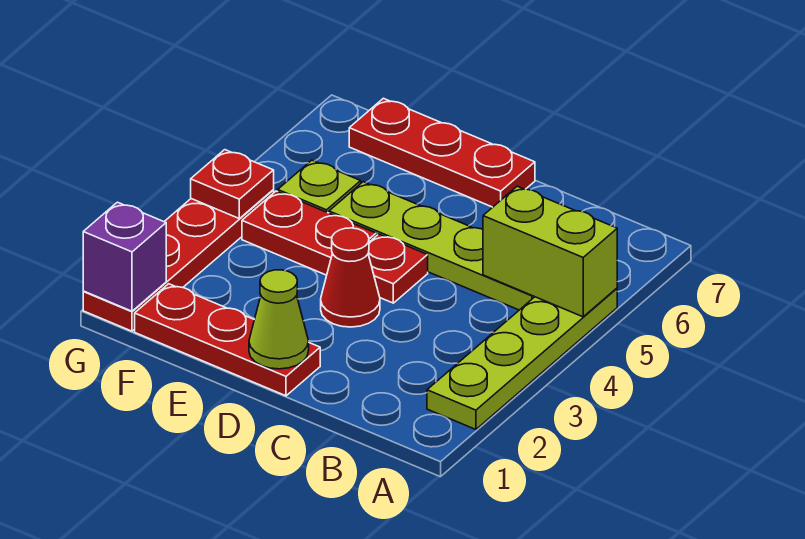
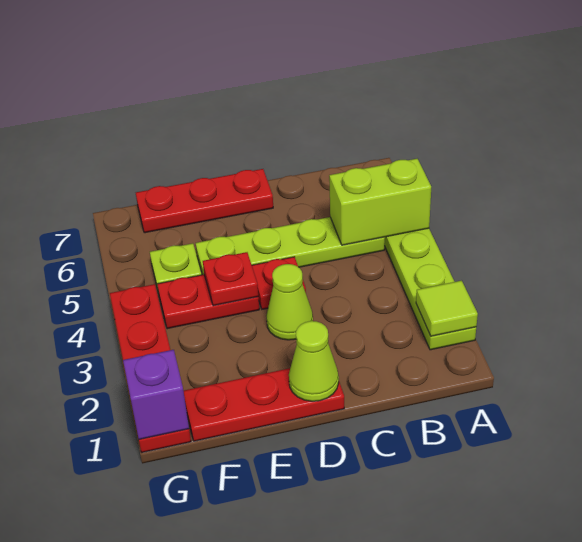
none -> lime tile A2 level 2
red cone D3 level 1 -> lime cone D3 level 1
red plate G4 level 2 -> red plate E4 level 2

